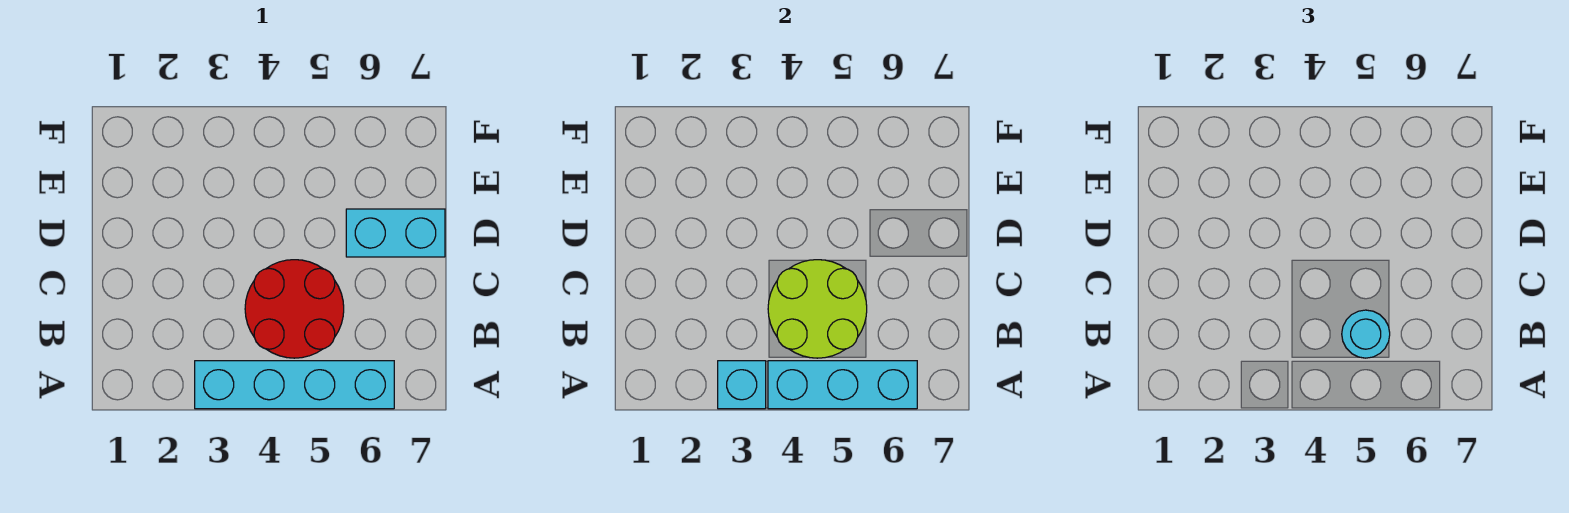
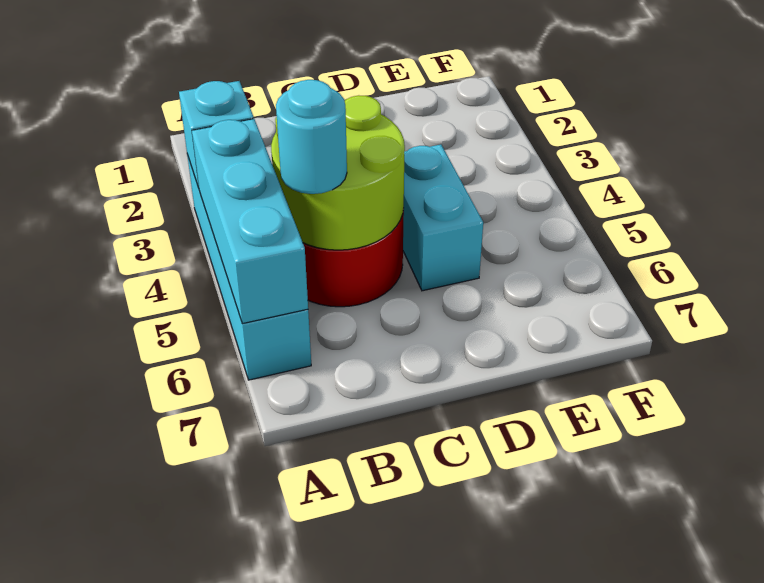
cyan brick D6:D7 level 1 -> cyan brick D4:D5 level 1

